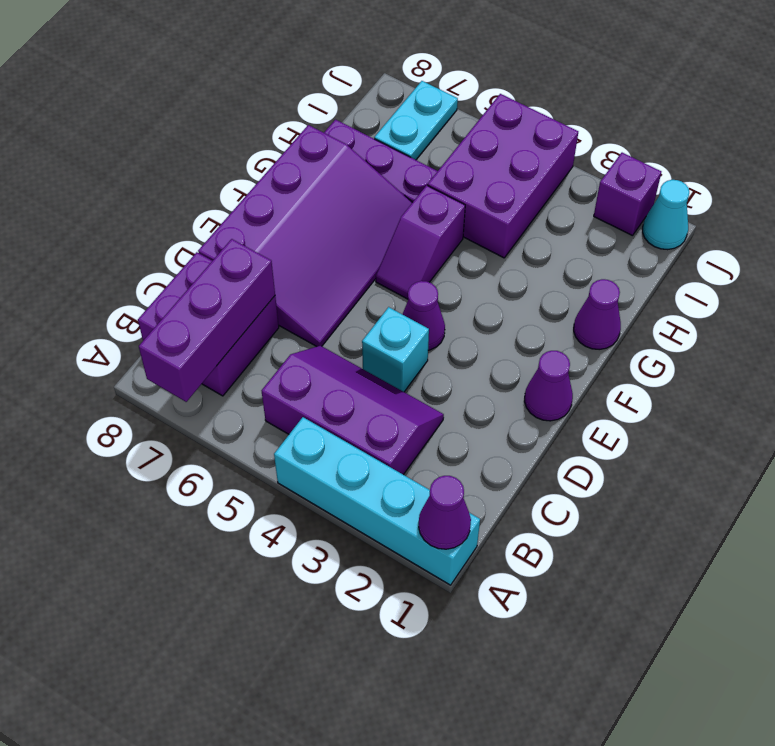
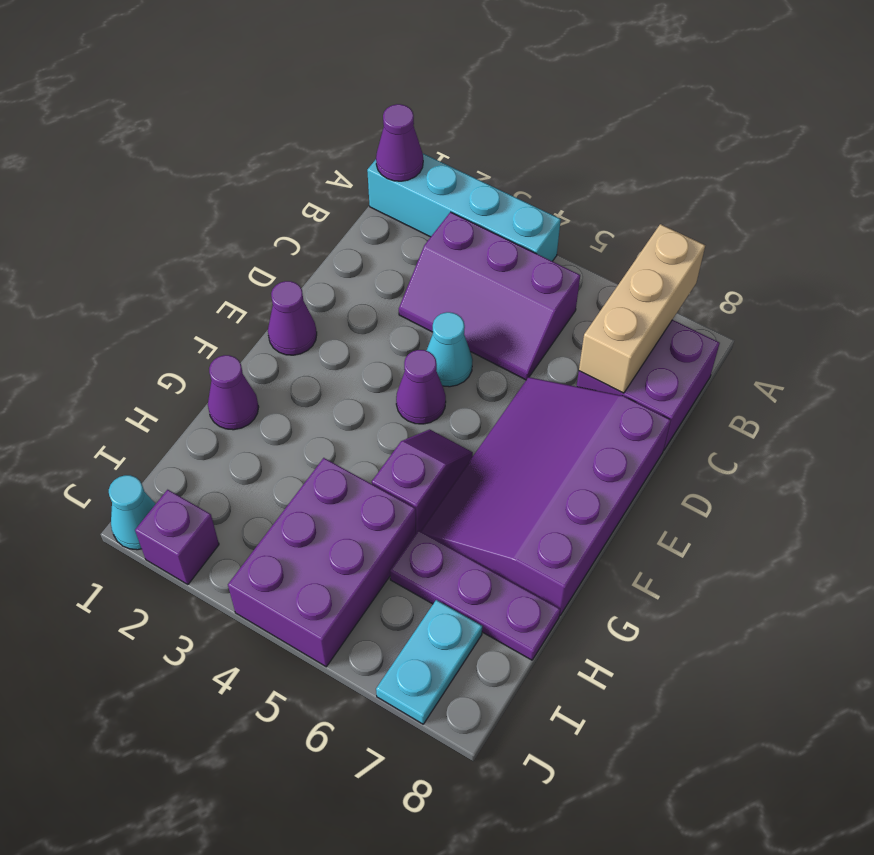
purple brick A7:C7 level 2 -> tan brick A7:C7 level 2
cyan brick D4 level 1 -> cyan cone D4 level 1

